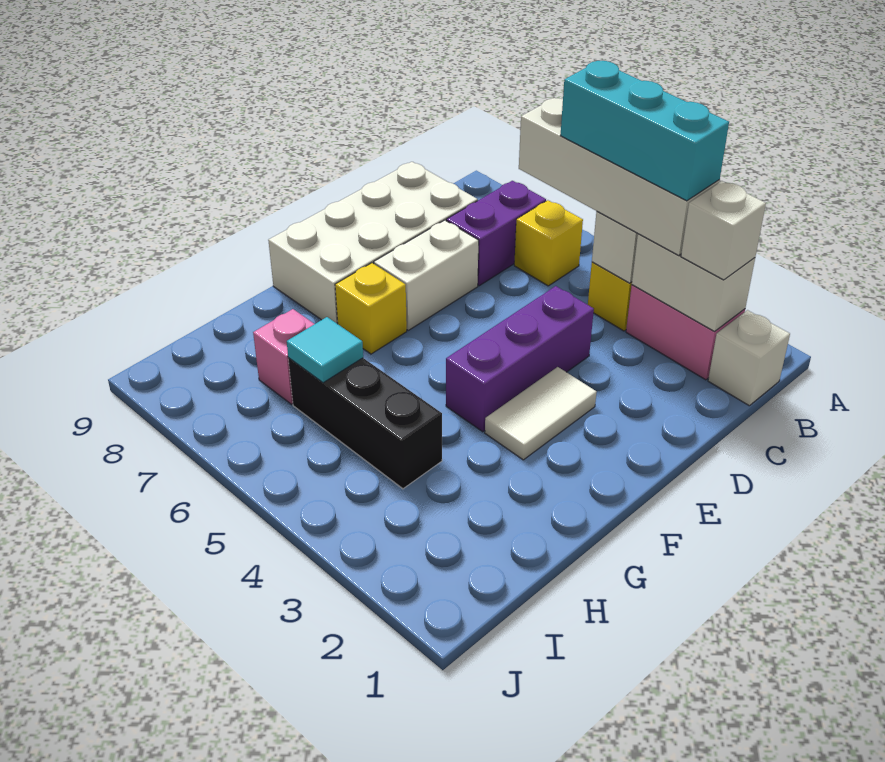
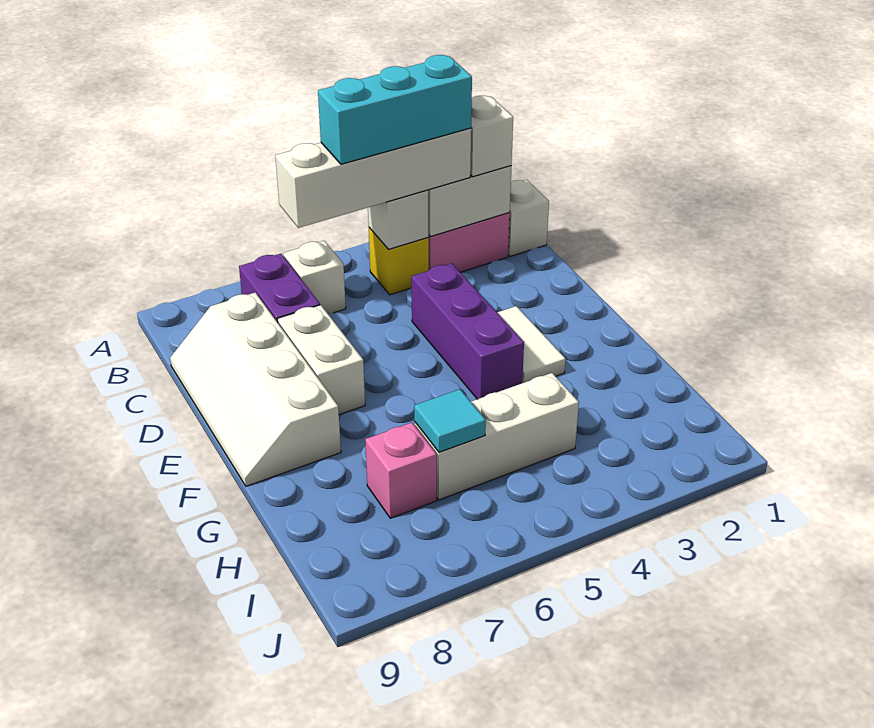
yellow brick B6 level 1 -> white brick B6 level 1
white brick C8:F9 level 1 -> white slope C8:F9 level 1 top 8
yellow brick F7 level 1 -> none
black brick H4:H6 level 1 -> white brick H4:H6 level 1

